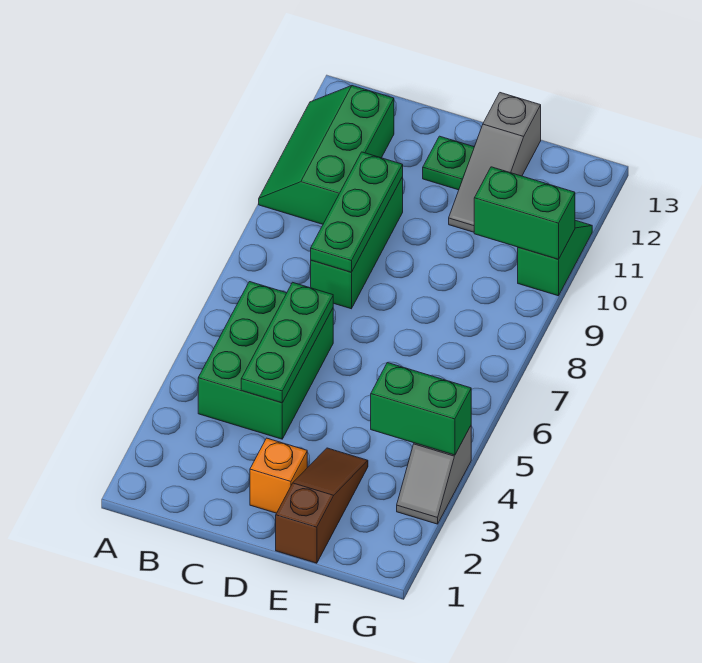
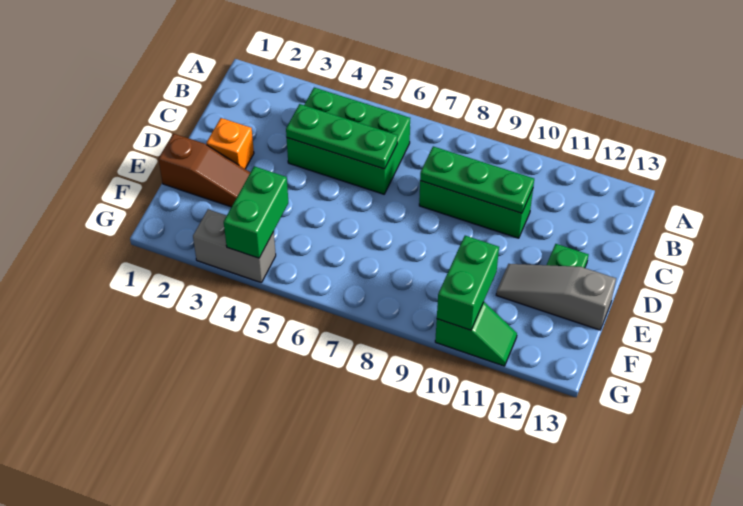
green slope A10:B12 level 1 top B -> none
grey slope G3:G4 level 1 top 4 -> grey brick G3:G4 level 1

